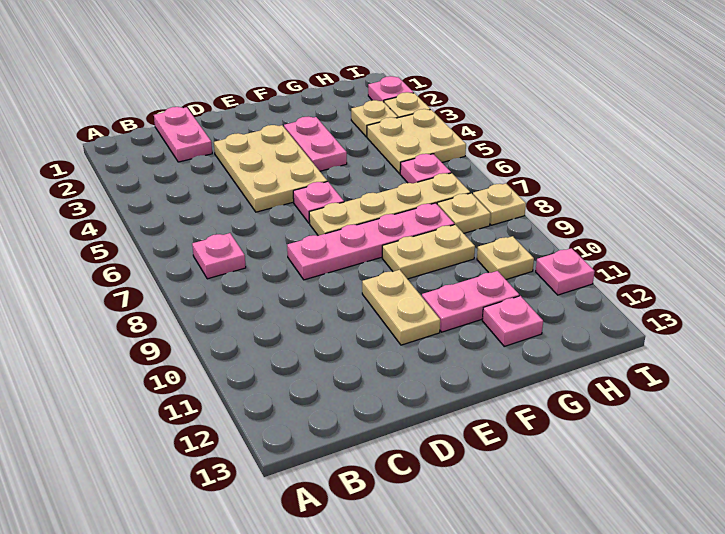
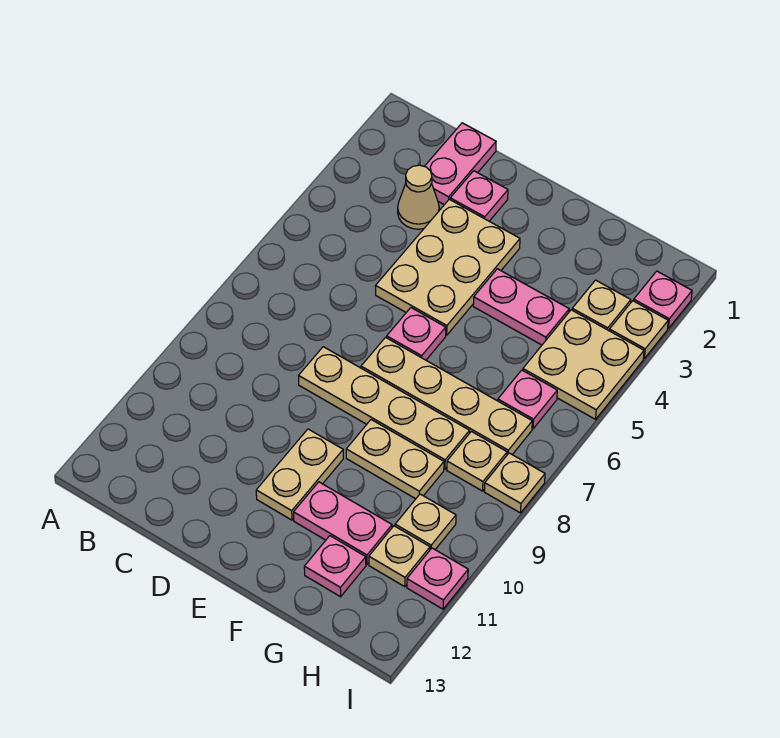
pink plate B7 level 1 -> pink plate D2 level 1
none -> tan cone C3 level 1
pink plate D8:G8 level 1 -> tan plate D8:G8 level 1
pink plate F3:F4 level 1 -> pink plate F4:G4 level 1
none -> tan plate H11 level 1

